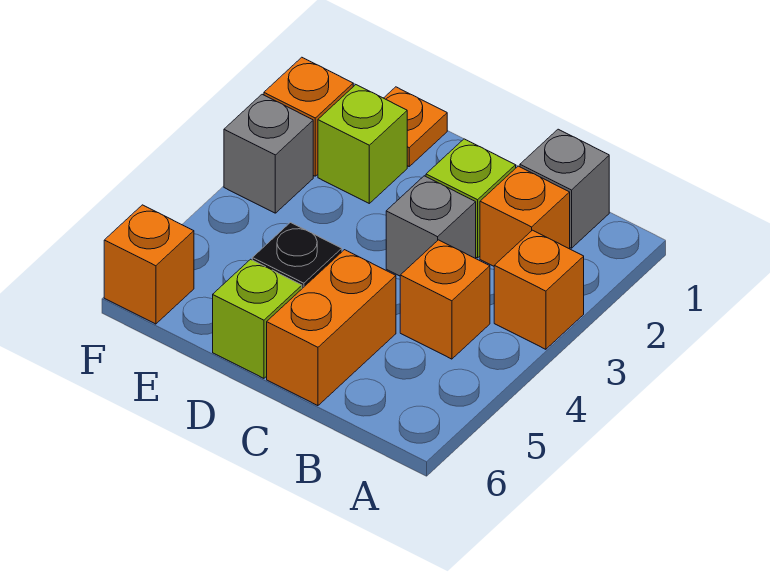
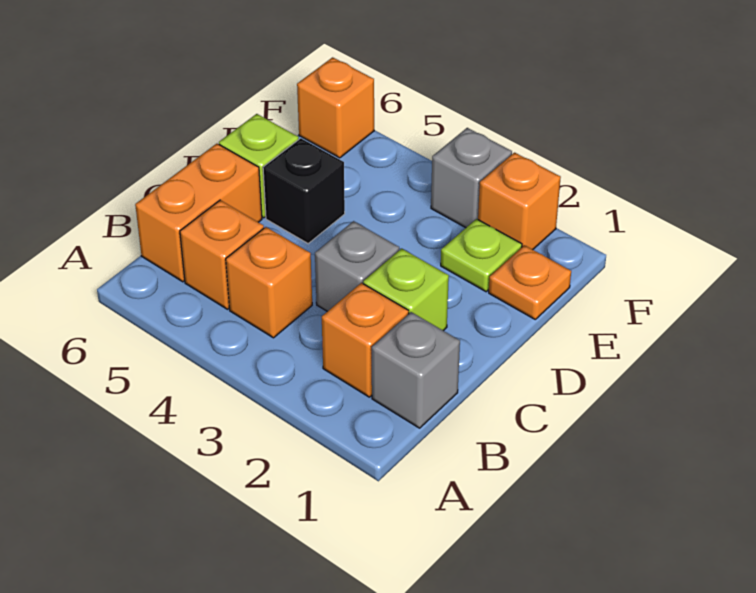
orange brick A3 level 1 -> orange brick B5 level 1
orange brick C5:C6 level 1 -> orange brick B6:C6 level 1
lime brick E2 level 1 -> lime plate E2 level 1

